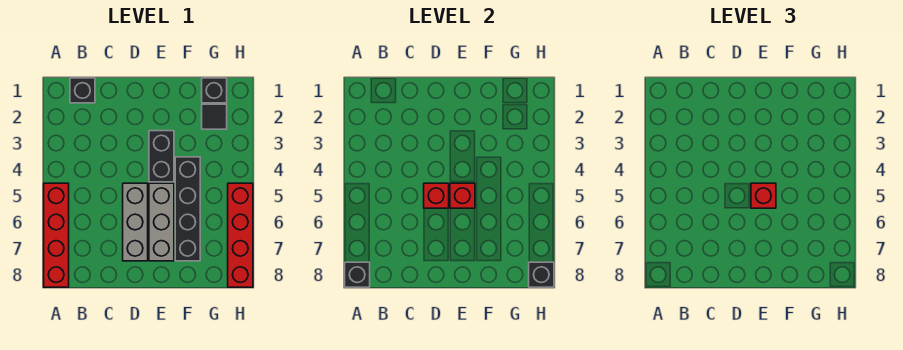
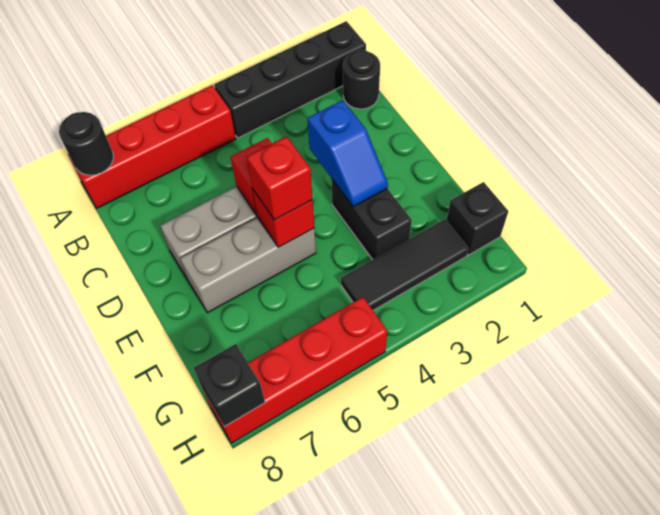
black brick A8 level 2 -> black round brick A8 level 2
black brick B1 level 1 -> black round brick B1 level 1
none -> blue slope D3:E3 level 2 top D
black brick E3:E4 level 1 -> black brick E3:F3 level 1
black brick F4:F7 level 1 -> black brick A1:A4 level 1
black tile G2 level 1 -> black tile G2:G4 level 1

